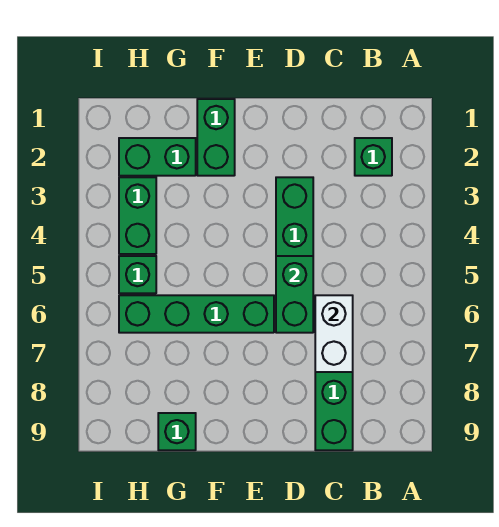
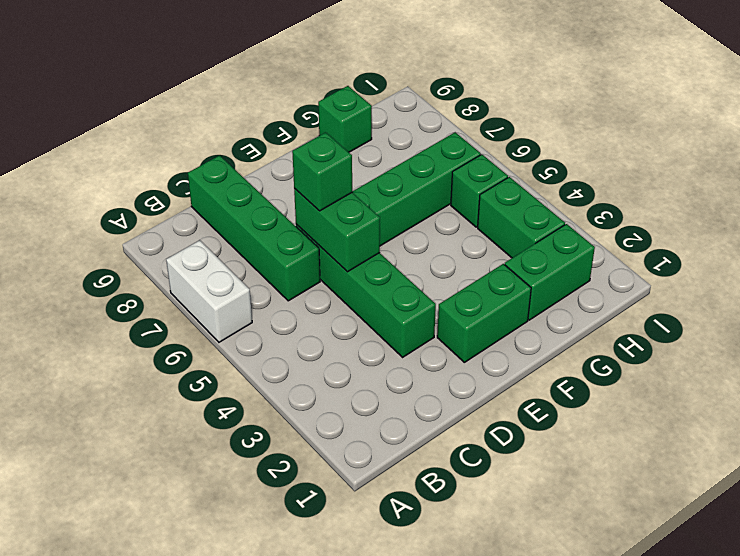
green brick B2 level 1 -> green brick D6 level 3
white brick C6:C7 level 2 -> white brick A6:A7 level 1
green brick F1:F2 level 1 -> green brick E2:F2 level 1

